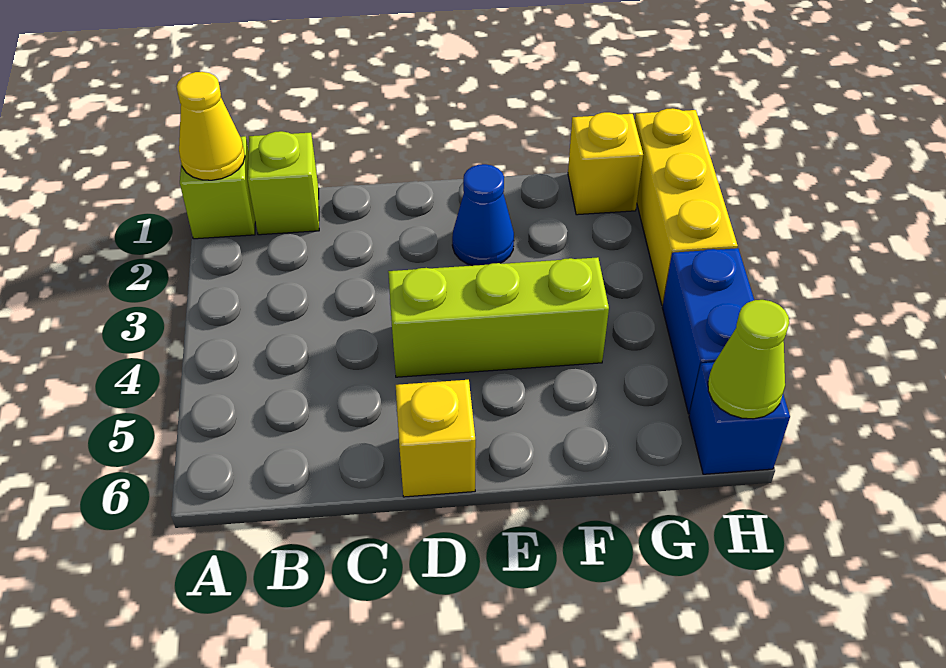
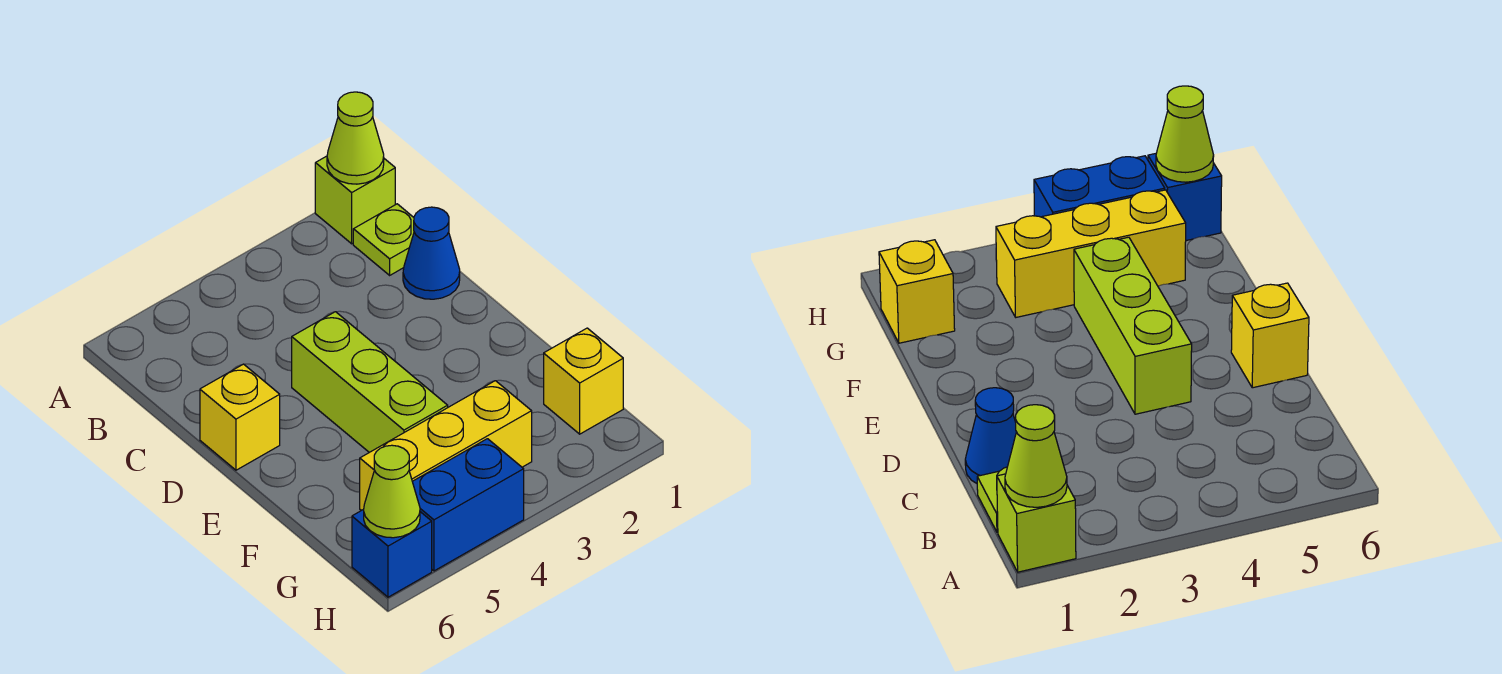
yellow cone A1 level 2 -> lime cone A1 level 2
lime brick B1 level 1 -> lime plate B1 level 1
blue cone E2 level 1 -> blue cone C1 level 1
yellow brick H1:H3 level 1 -> yellow brick G3:G5 level 1

